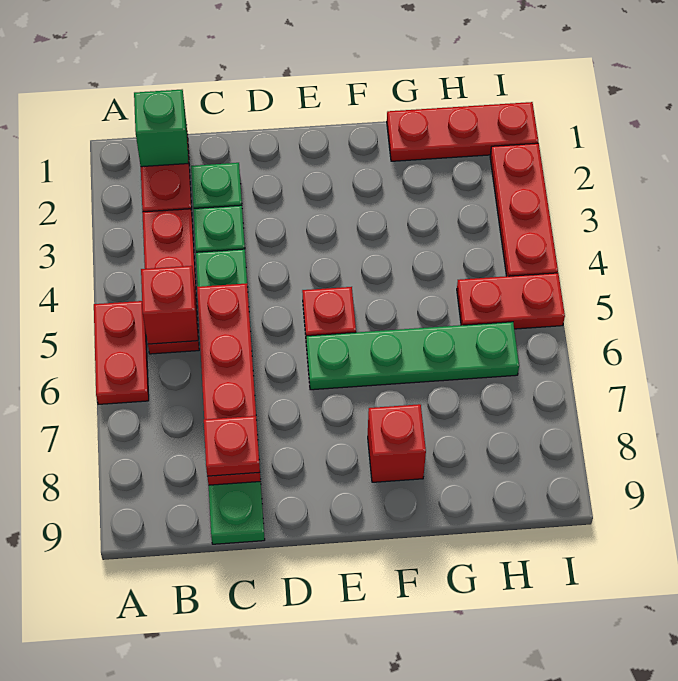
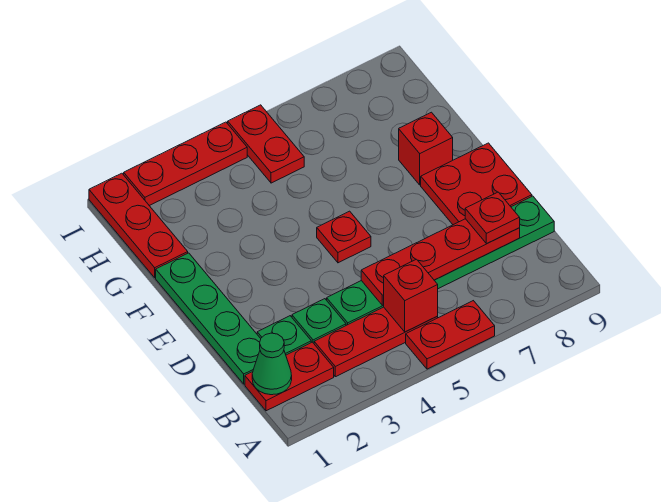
green brick B1 level 2 -> green cone B1 level 2
none -> red plate D8:E9 level 1
green plate E6:H6 level 1 -> green plate C1:F1 level 1

